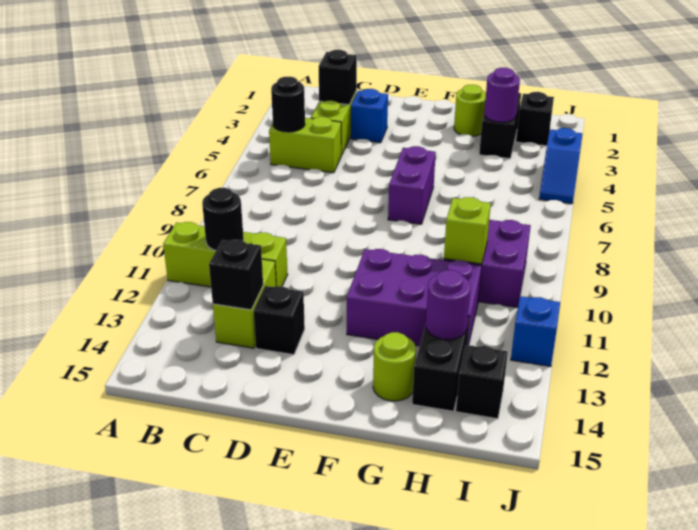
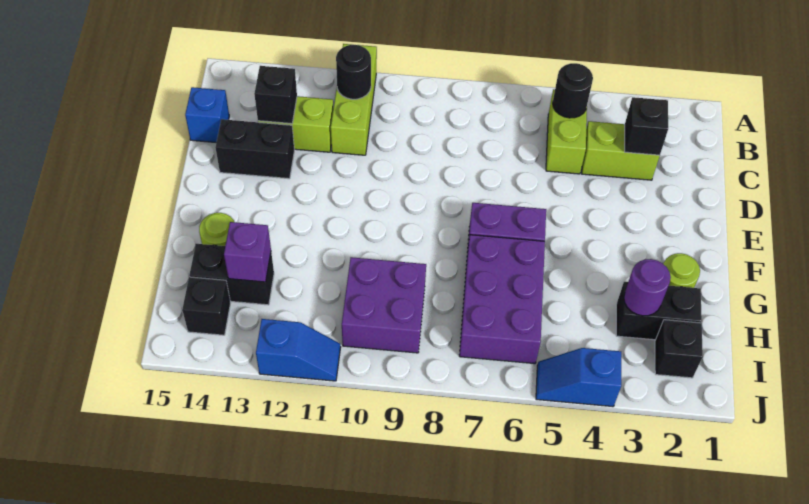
blue brick D3 level 1 -> blue brick C15 level 1
black brick D13 level 1 -> black brick D13:D14 level 1
purple brick F11:H12 level 1 -> purple brick G6:I7 level 1
lime brick H10 level 2 -> none
purple round brick H13 level 2 -> purple brick H13 level 2

